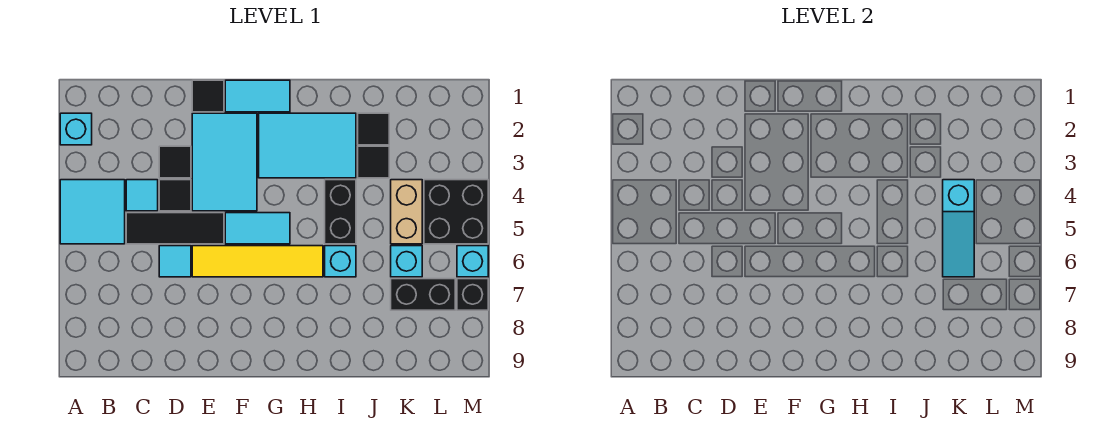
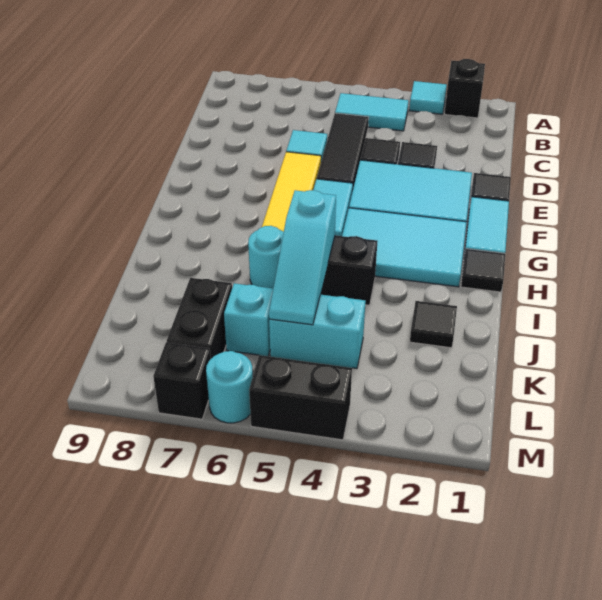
cyan brick A2 level 1 -> black brick A2 level 1
cyan tile A4:B5 level 1 -> cyan tile B4:B5 level 1
cyan tile C4 level 1 -> cyan tile A3 level 1
cyan tile G2:I3 level 1 -> cyan tile G2:H4 level 1
cyan brick I6 level 1 -> cyan round brick I6 level 1
black tile J3 level 1 -> black tile H1 level 1
tan brick K4:K5 level 1 -> cyan brick K4:K5 level 1
cyan slope K4:K6 level 2 top 4 -> cyan slope I5:K5 level 2 top I
black brick L4:M5 level 1 -> black brick M4:M5 level 1
cyan brick M6 level 1 -> cyan round brick M6 level 1

